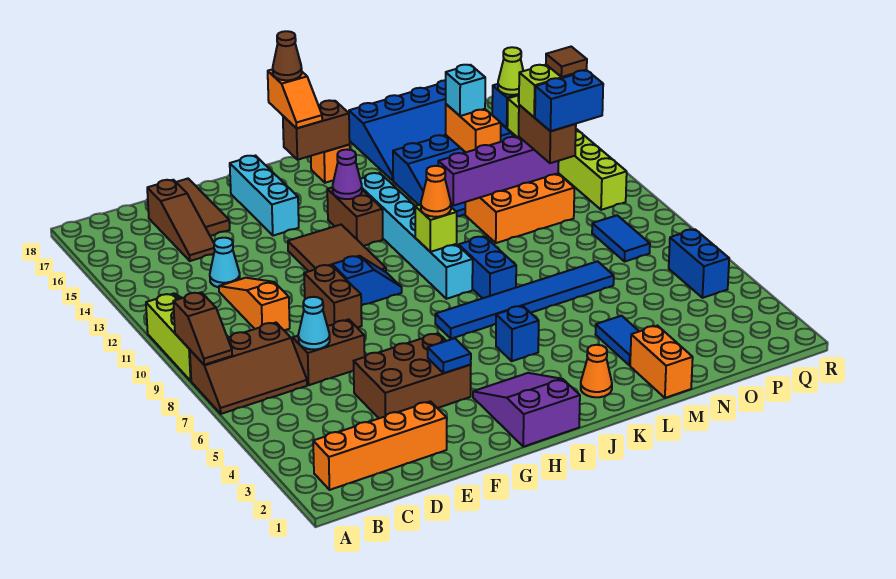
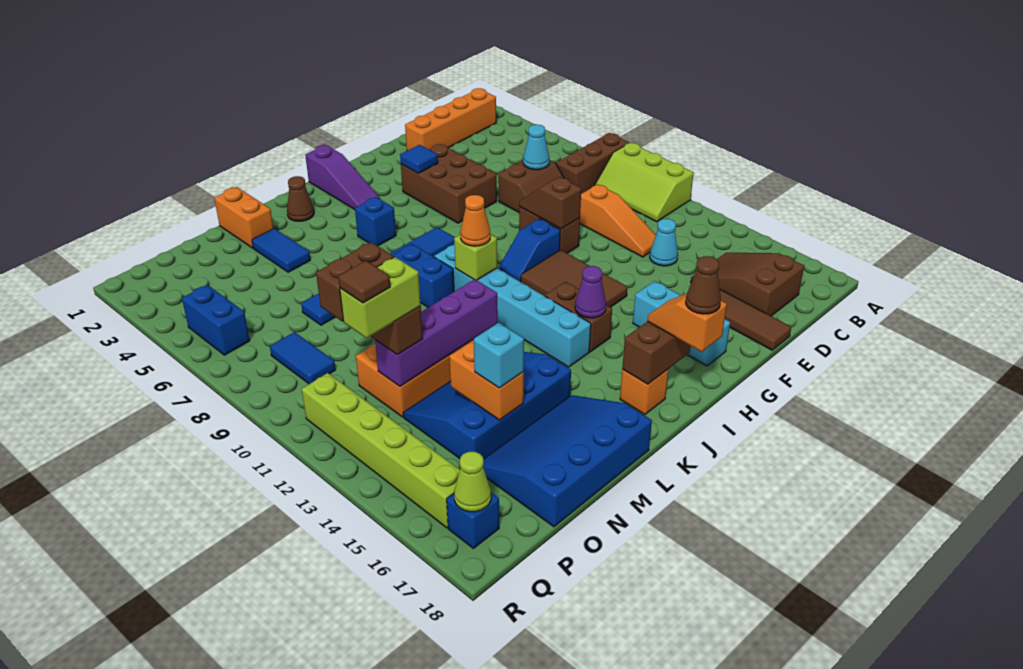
brown slope A8:A9 level 2 top 9 -> brown slope F9:F10 level 2 top 10
brown slope D15:D17 level 1 top 17 -> brown slope C15:D17 level 1 top 17
brown brick E4:G5 level 1 -> brown brick F4:G6 level 1
purple slope H1:I3 level 1 top 1 -> purple slope I1:I3 level 1 top 1
orange cone K2 level 1 -> brown cone K2 level 1
blue brick O11:P11 level 4 -> brown brick O11:P11 level 4

